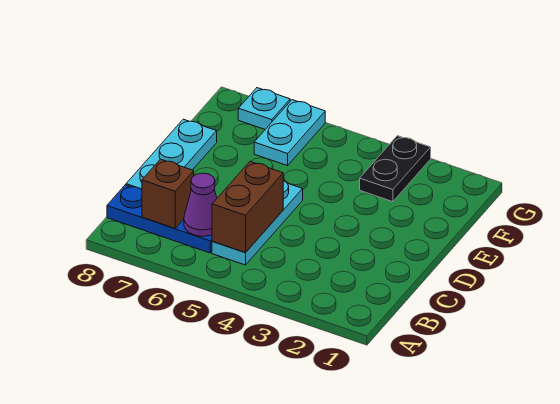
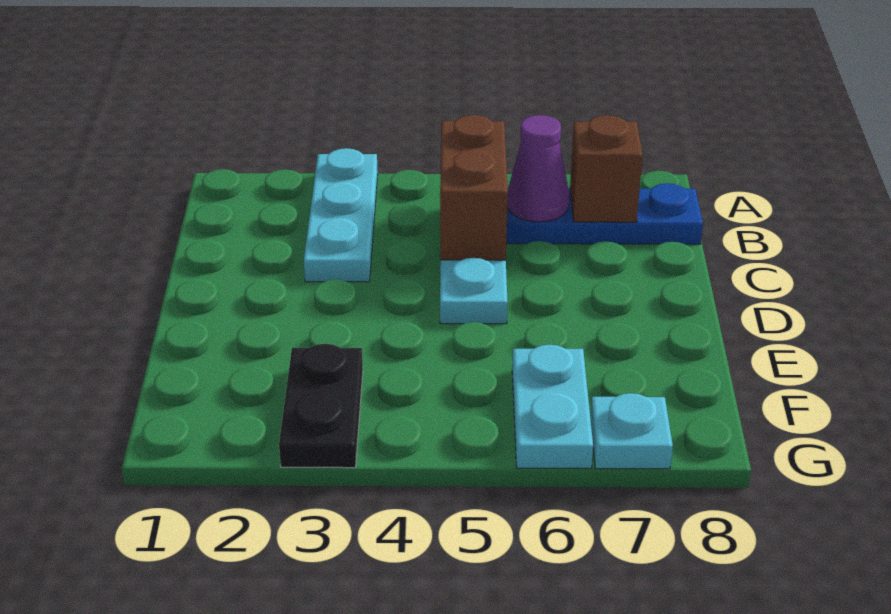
cyan plate C8:E8 level 1 -> cyan plate A3:C3 level 1

